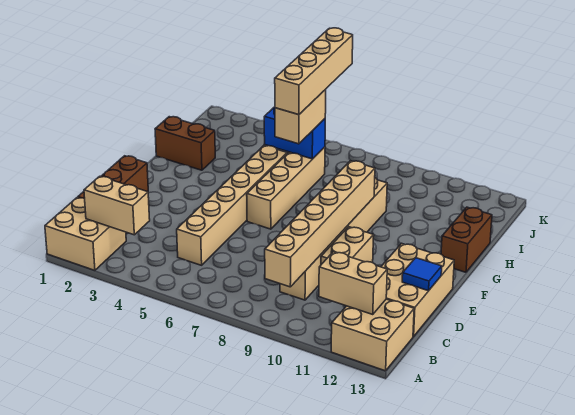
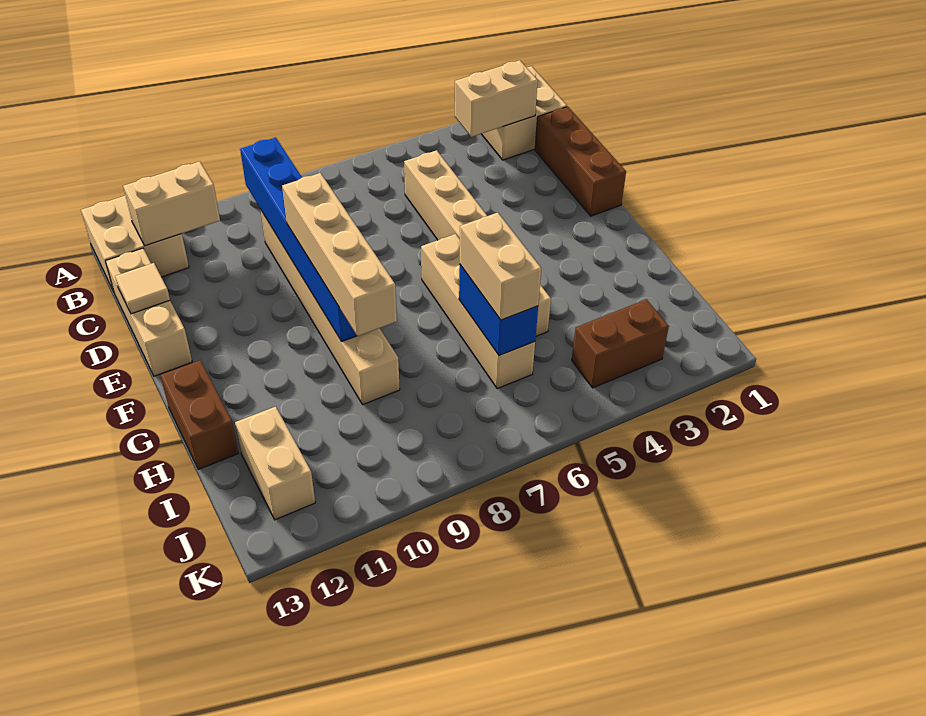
tan brick B9:G9 level 2 -> blue brick B9:G9 level 2
tan brick C12:E13 level 1 -> tan brick C13:E13 level 1
tan brick D10:E10 level 1 -> tan brick I12:J12 level 1
blue tile D13 level 2 -> tan tile D13 level 2
brown brick H1:H2 level 1 -> brown brick J3:J4 level 1
tan brick H6:K6 level 4 -> tan brick E9:H9 level 3
blue brick I5:I6 level 2 -> blue brick H6:I6 level 2

